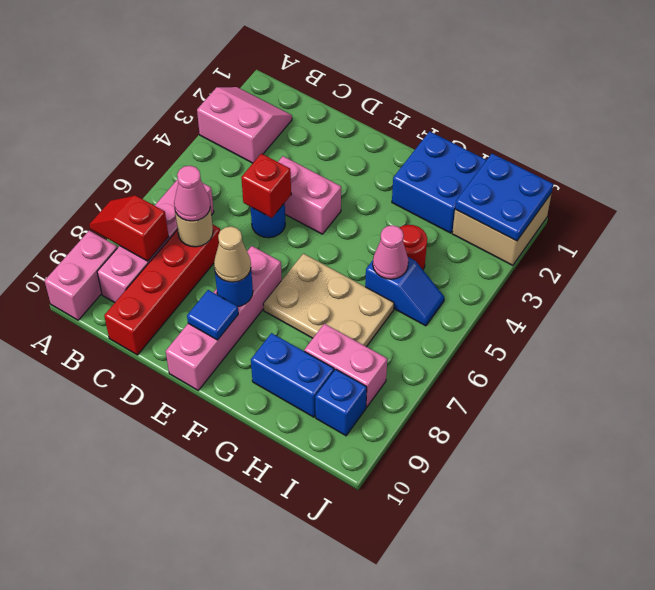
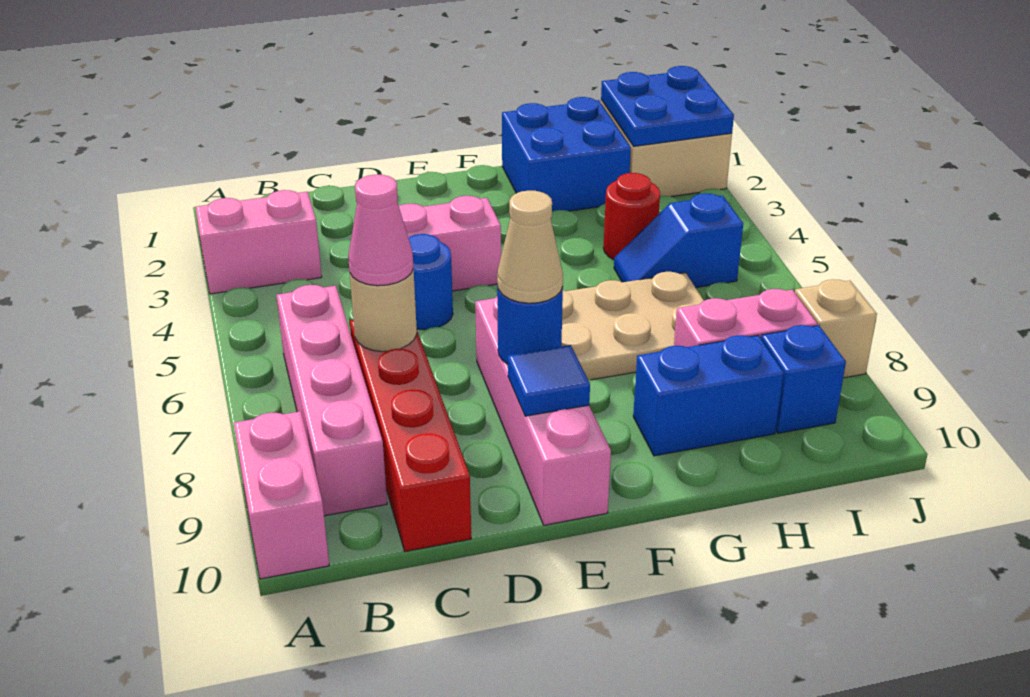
red slope A8:B8 level 2 top B -> none
red brick D5 level 2 -> none
blue slope H5:I5 level 1 top H -> blue slope H5:I5 level 1 top I
pink cone H5 level 2 -> none
none -> tan brick J8 level 1

